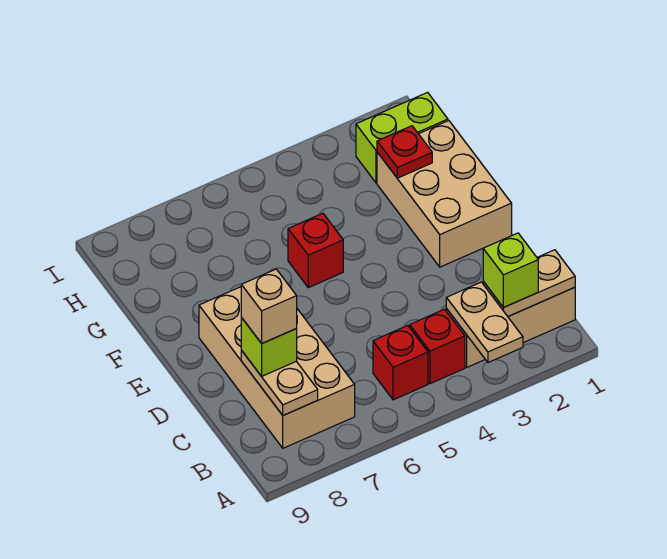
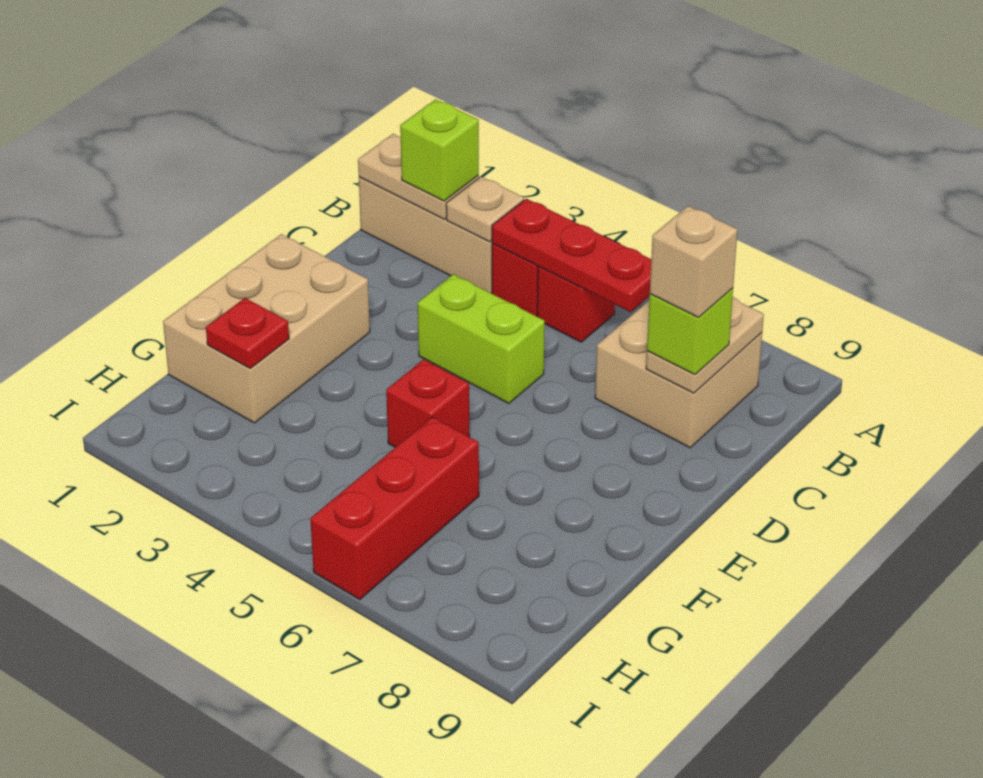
tan plate A3:B3 level 2 -> tan plate B3 level 2
none -> red plate B4:B6 level 2
tan brick B7:E8 level 1 -> tan brick B7:C8 level 1
none -> red brick G6:I6 level 1
lime brick H1:H2 level 1 -> lime brick D4:D5 level 1

